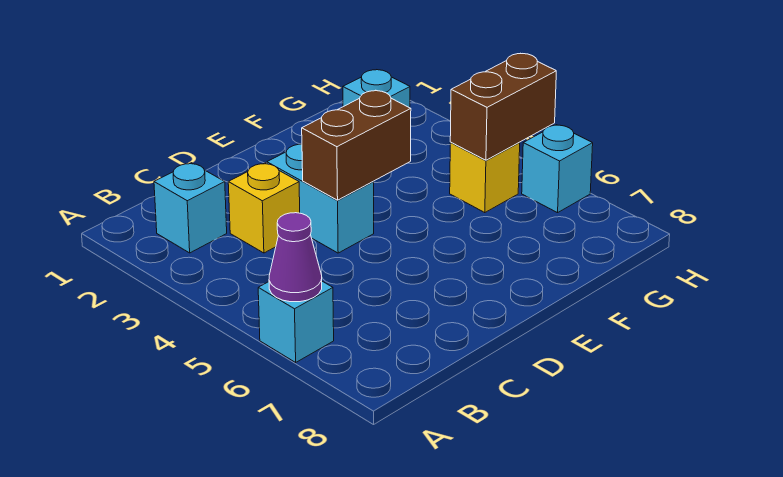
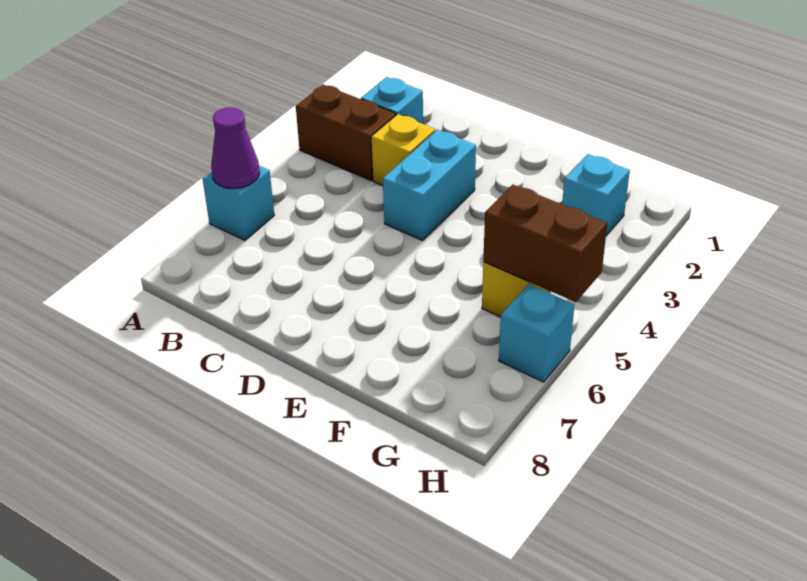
brown brick D4:E4 level 2 -> brown brick A3:B3 level 1

